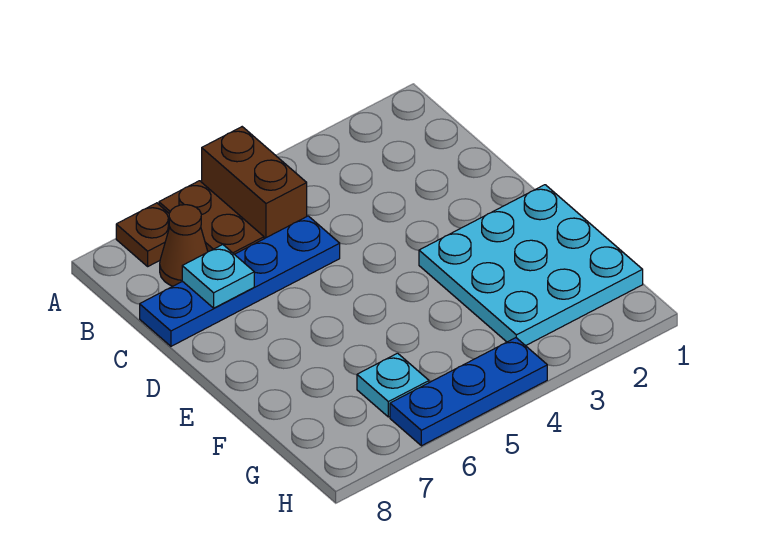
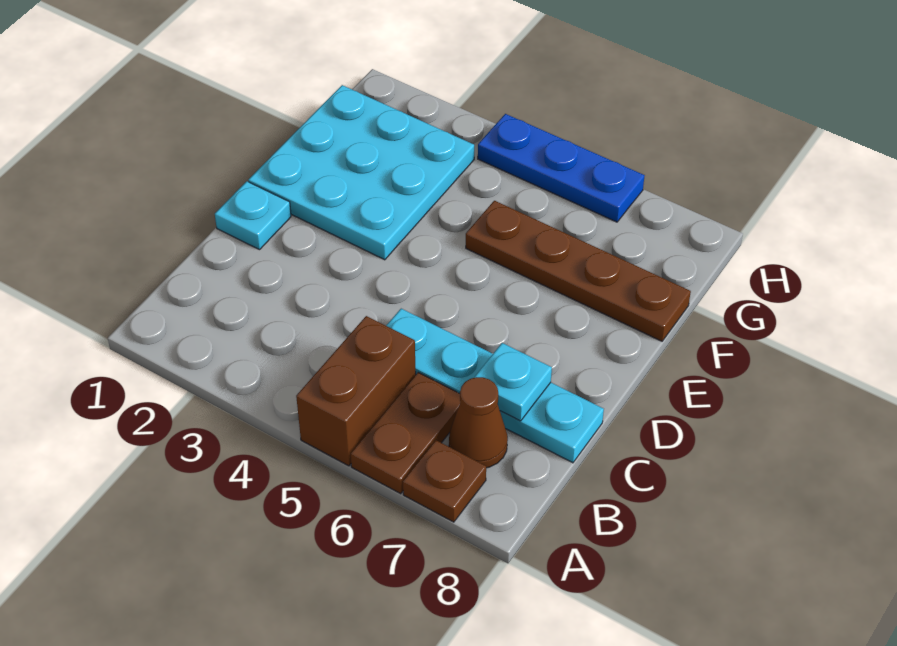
blue plate C5:C8 level 1 -> cyan plate C5:C8 level 1
none -> brown plate F5:F8 level 1
cyan plate G6 level 1 -> cyan plate D1 level 1

